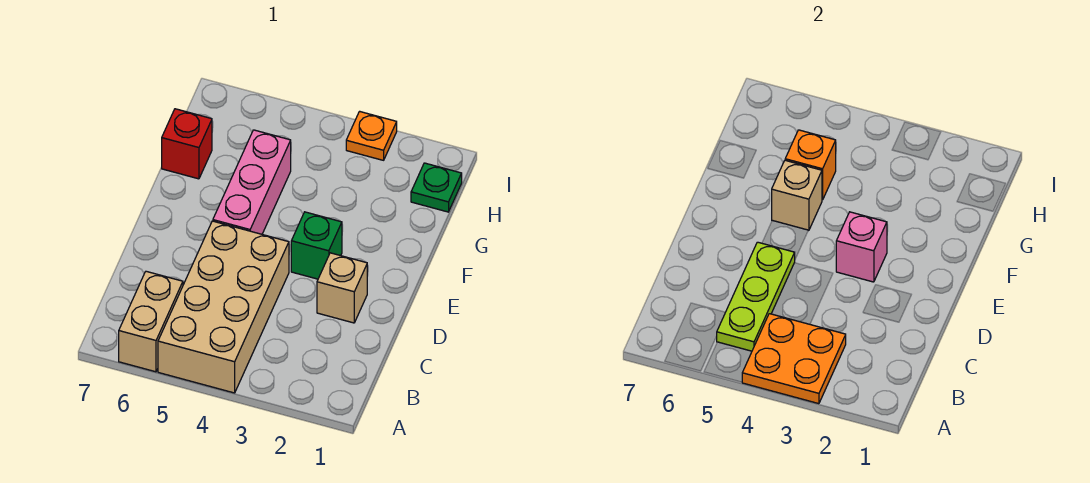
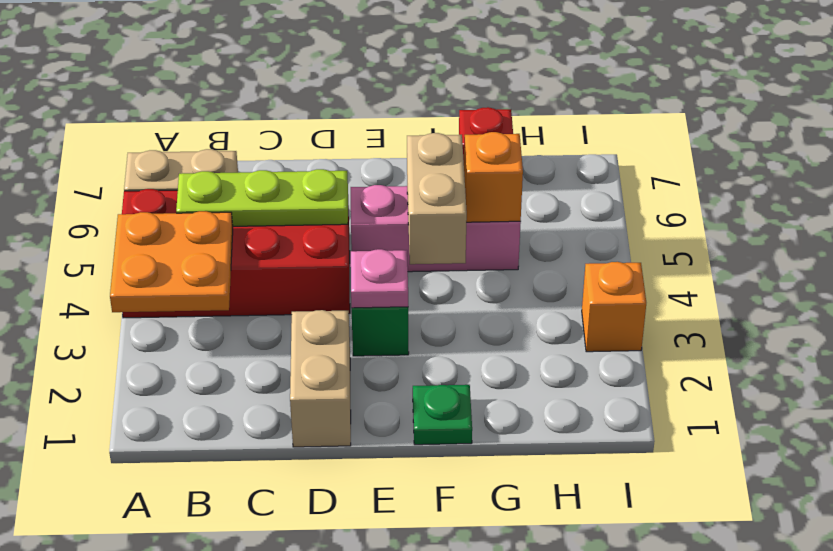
tan brick A4:D5 level 1 -> red brick A4:D5 level 1
tan brick D2 level 1 -> tan brick D1:D2 level 1
pink brick E3 level 2 -> pink plate E3 level 2
tan brick F5 level 2 -> tan brick F4:F5 level 2
green plate H1 level 1 -> green plate F1 level 1
orange plate I3 level 1 -> orange brick I3 level 1

